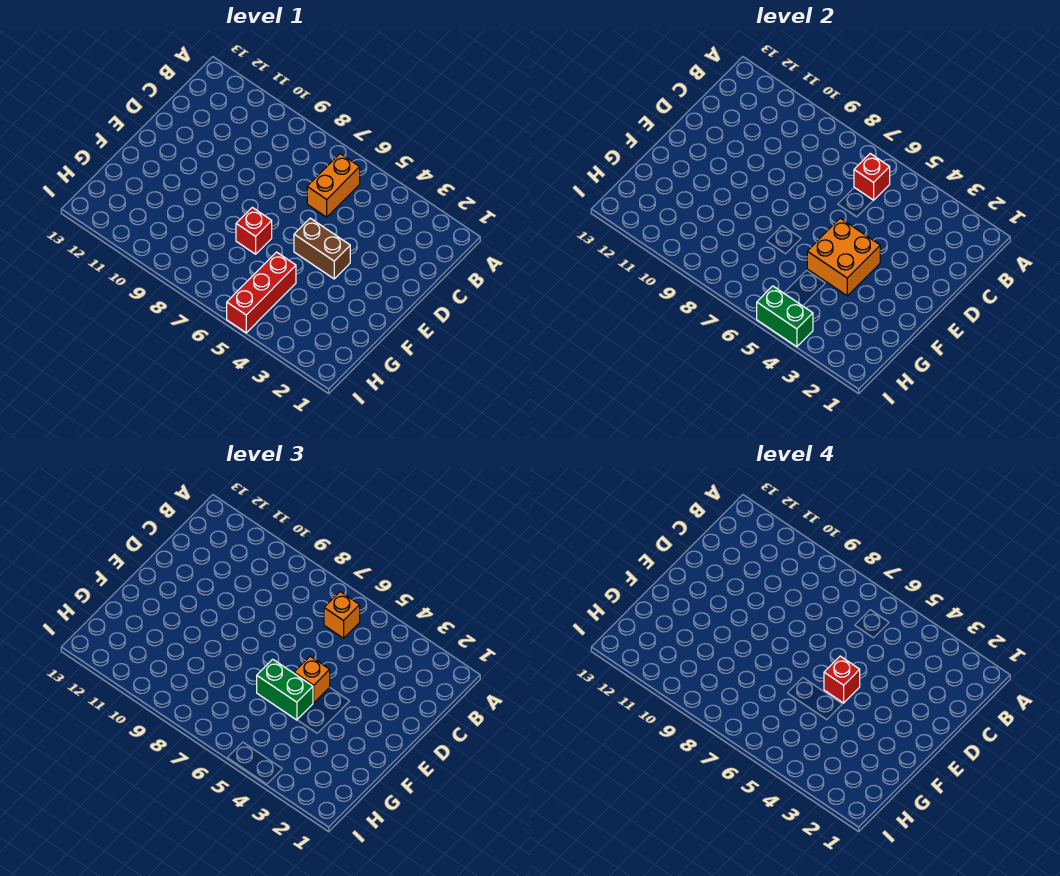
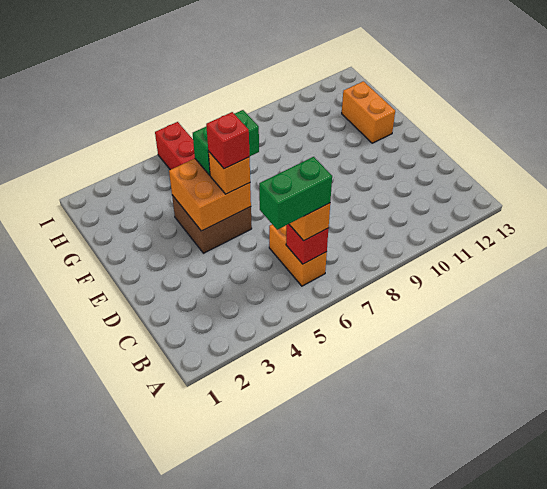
brown brick E4:E5 level 1 -> brown brick E4:F5 level 1
red brick F7 level 1 -> none
none -> orange brick F12:G12 level 1
green brick I4:I5 level 2 -> green brick B5:B6 level 4

